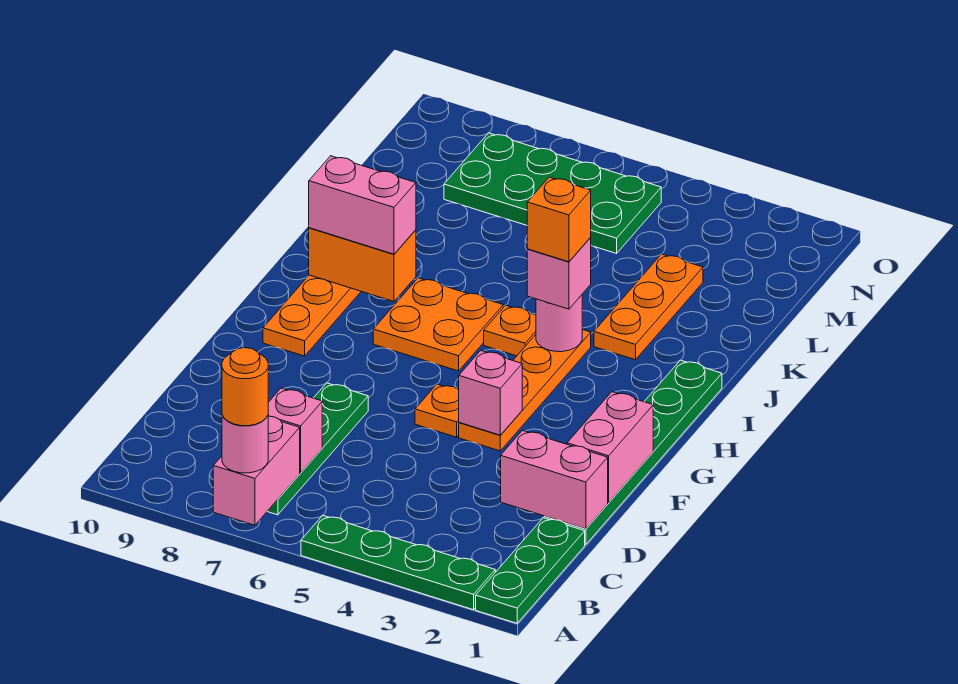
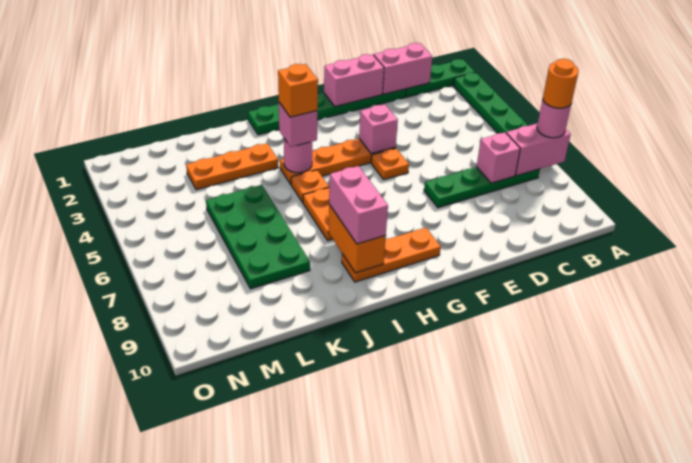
pink brick D1:D2 level 2 -> pink brick C1:D1 level 2
green plate M5:N8 level 1 -> green plate K5:L8 level 1

